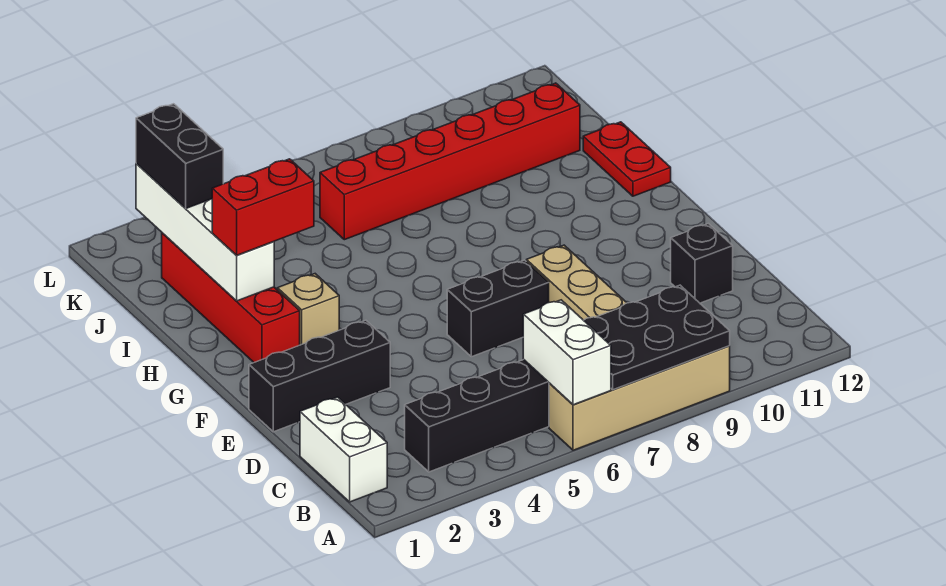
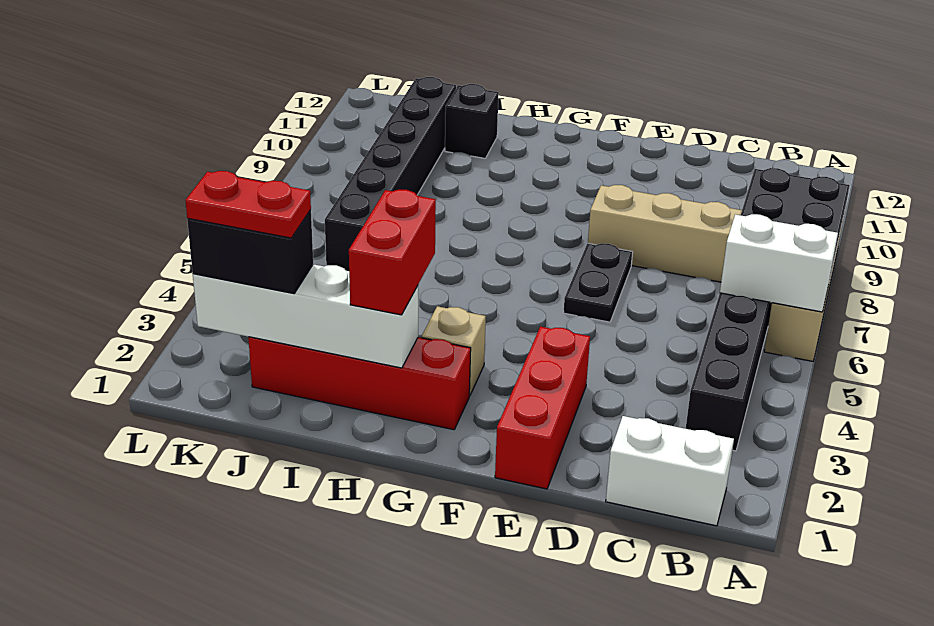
black brick D11 level 1 -> black brick I11 level 1
black brick E1:E3 level 1 -> red brick E1:E3 level 1
black brick E6:E7 level 1 -> black plate E6:E7 level 1
red plate H12:I12 level 1 -> red plate J2:K2 level 4
red brick J6:J11 level 1 -> black brick J6:J11 level 1

